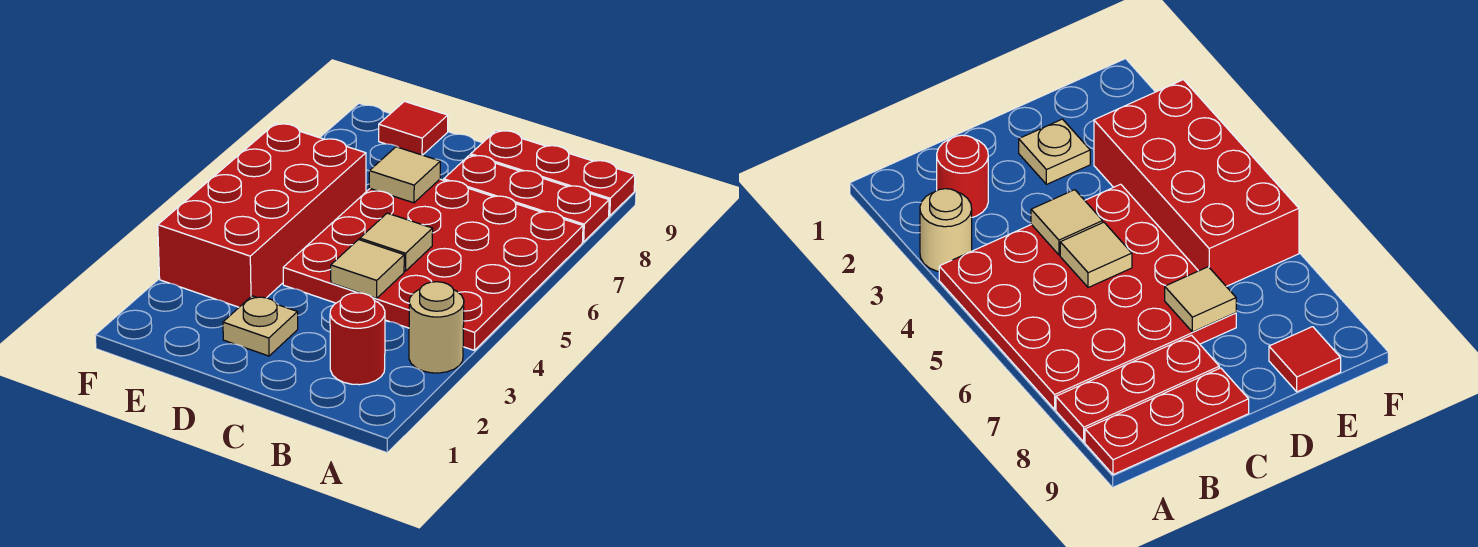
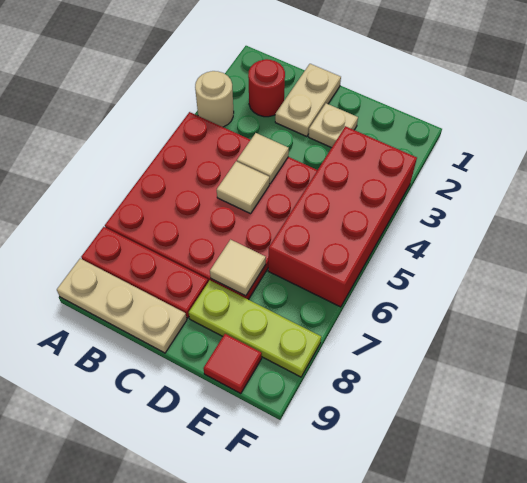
red plate A9:C9 level 1 -> tan plate A9:C9 level 1
none -> tan plate C1:C2 level 1
none -> lime plate D8:F8 level 1

